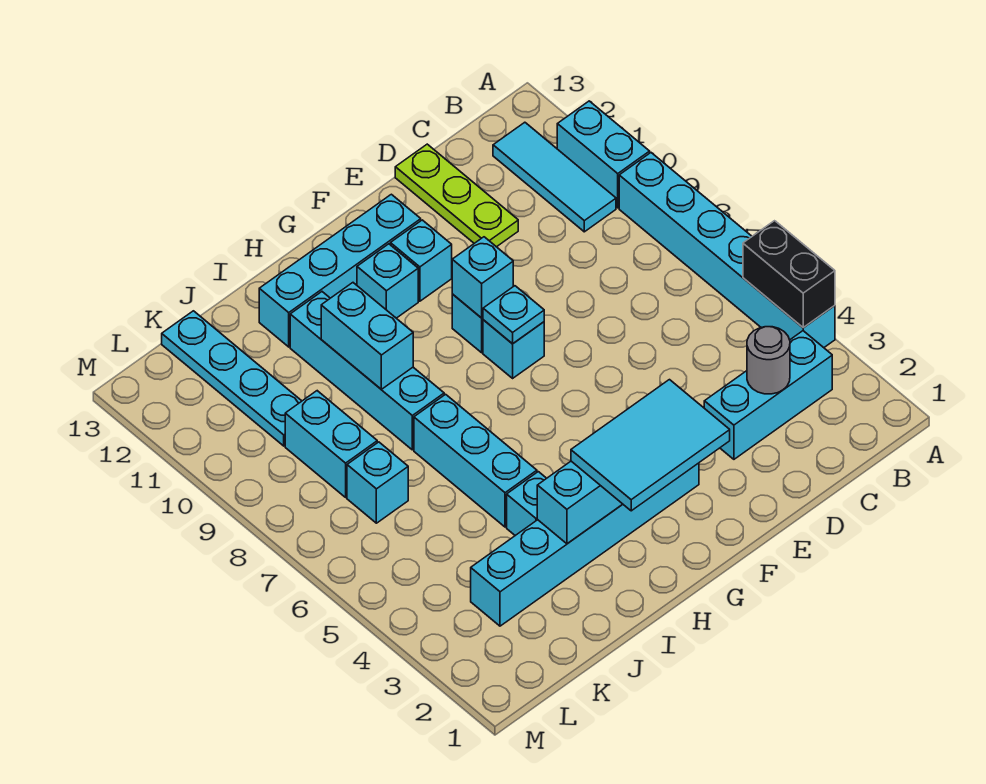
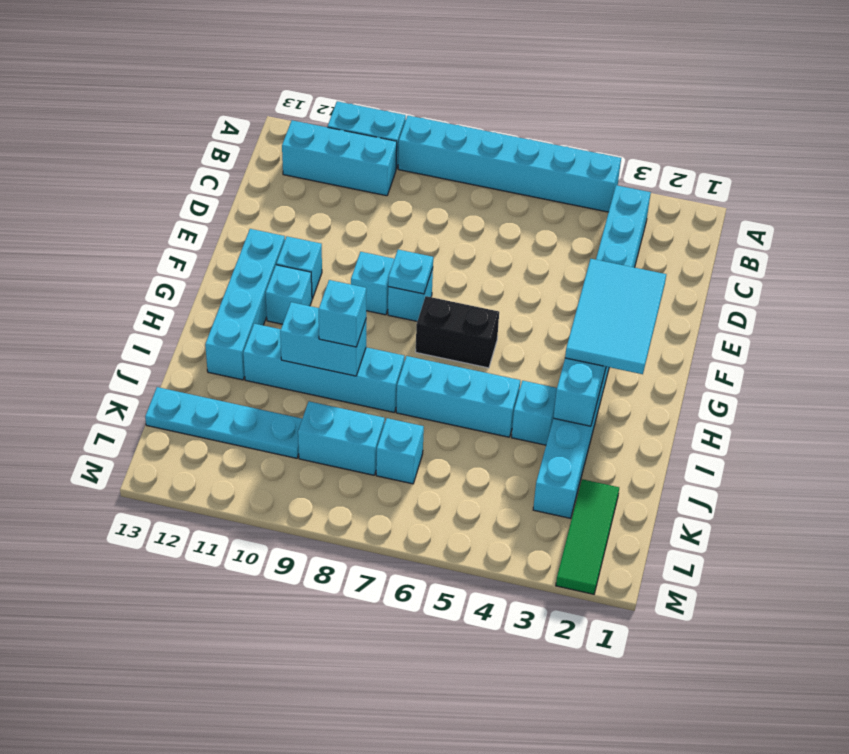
black brick A4:A5 level 2 -> black brick G6:G7 level 1
cyan tile B10:B12 level 1 -> cyan brick B10:B12 level 1
grey round brick C3 level 2 -> none
lime plate D11:D13 level 1 -> none
cyan brick F9 level 2 -> cyan brick I9 level 3
none -> green tile K2:M2 level 1

